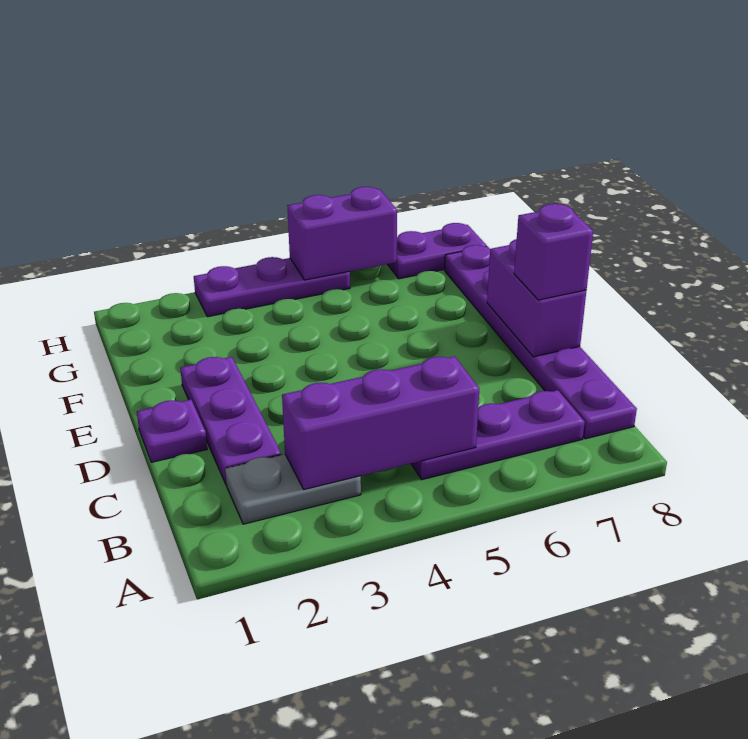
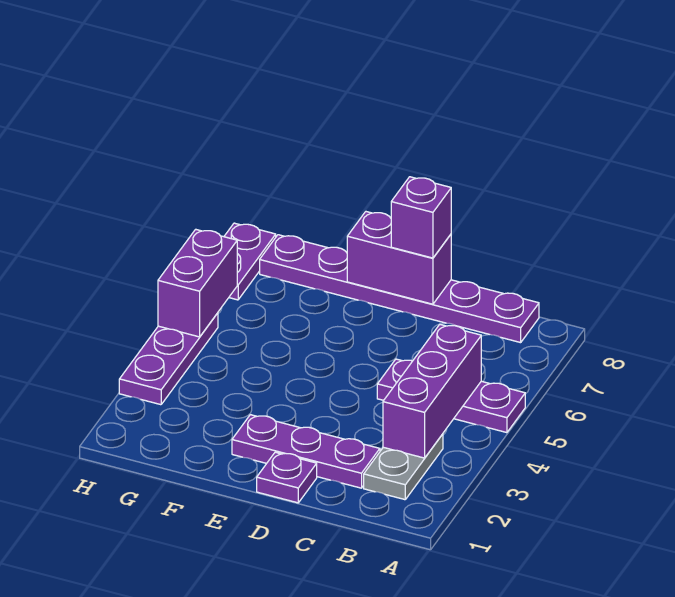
purple plate B5:B7 level 1 -> purple plate A5:C5 level 1

